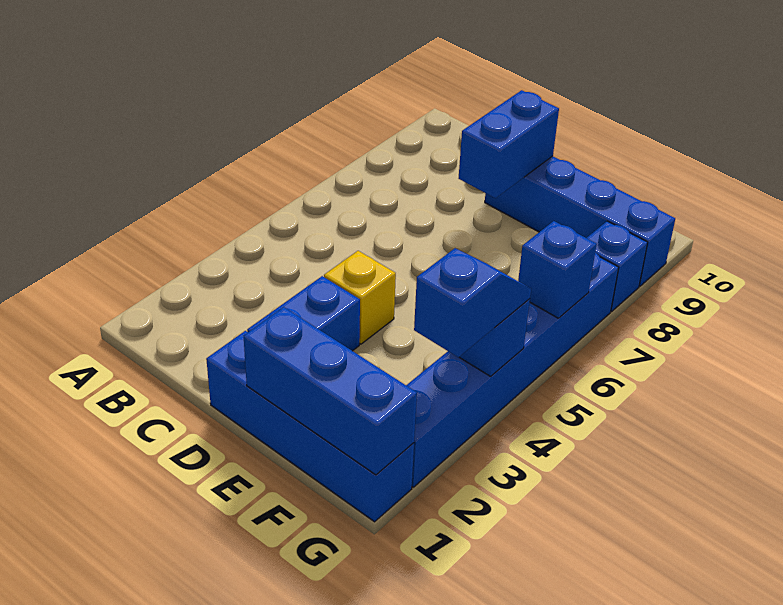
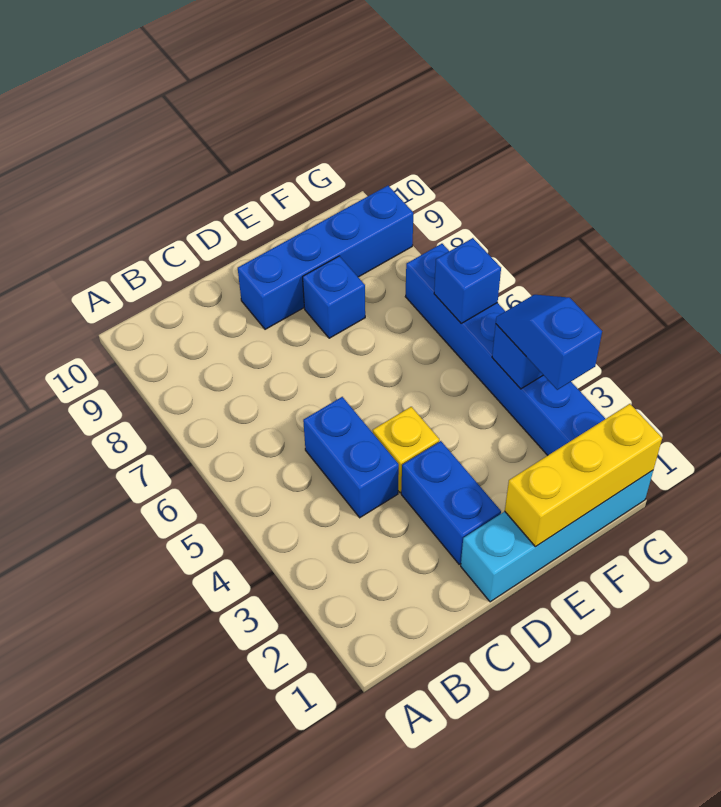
blue brick D1:G1 level 1 -> cyan brick D1:G1 level 1
blue brick D8:D9 level 2 -> blue brick C4:C5 level 1
blue brick E1:G1 level 2 -> yellow brick E1:G1 level 2
blue brick G8 level 1 -> blue brick E8 level 1

